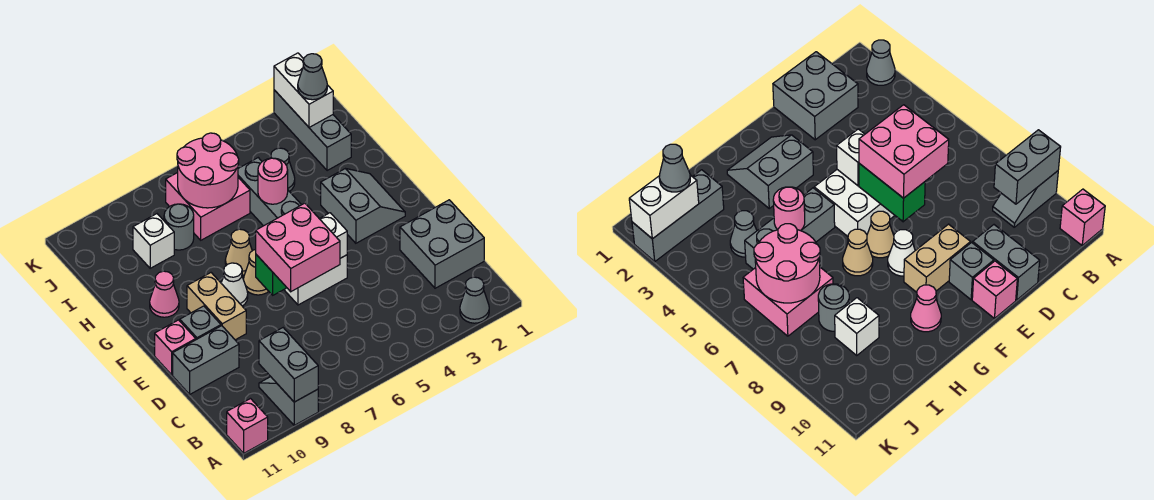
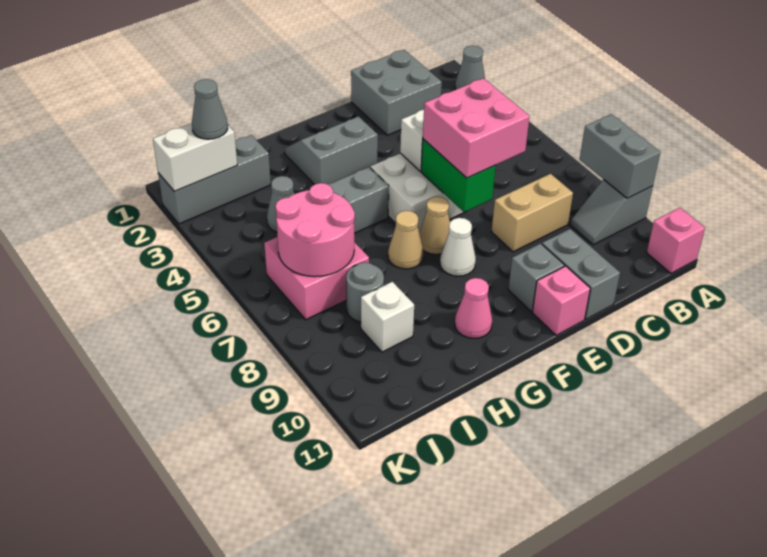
grey brick A9:B9 level 2 -> grey brick A8:A9 level 2
tan brick E9:F9 level 1 -> tan brick C8:D8 level 1
pink round brick H5 level 2 -> none

